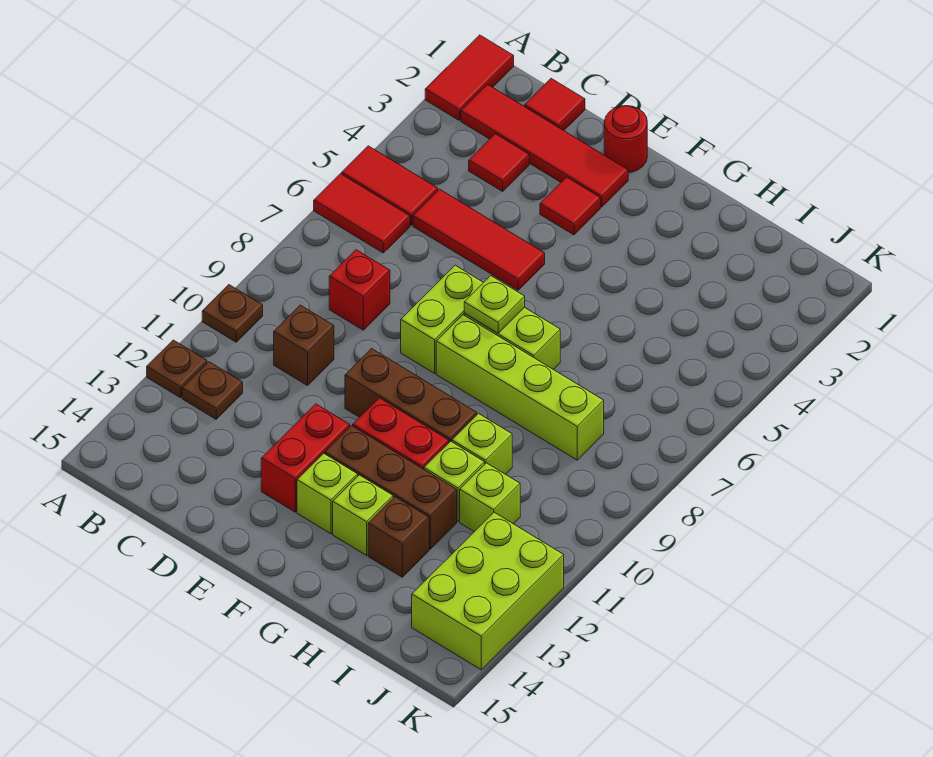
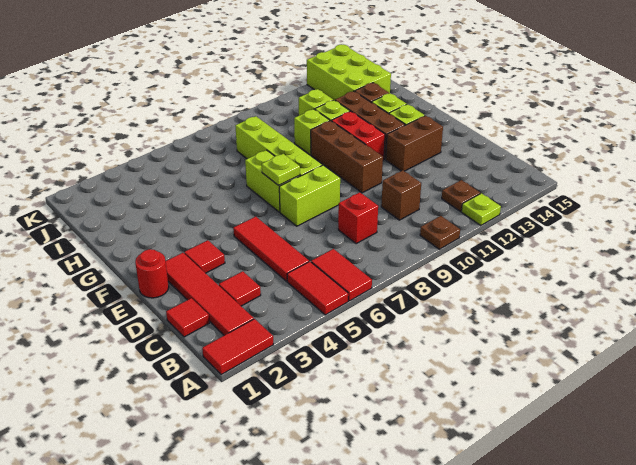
brown plate A12 level 1 -> lime plate A12 level 1
red brick E12:E13 level 1 -> brown brick E12:E13 level 1
lime brick J12:K14 level 1 -> lime brick I13:K14 level 1

